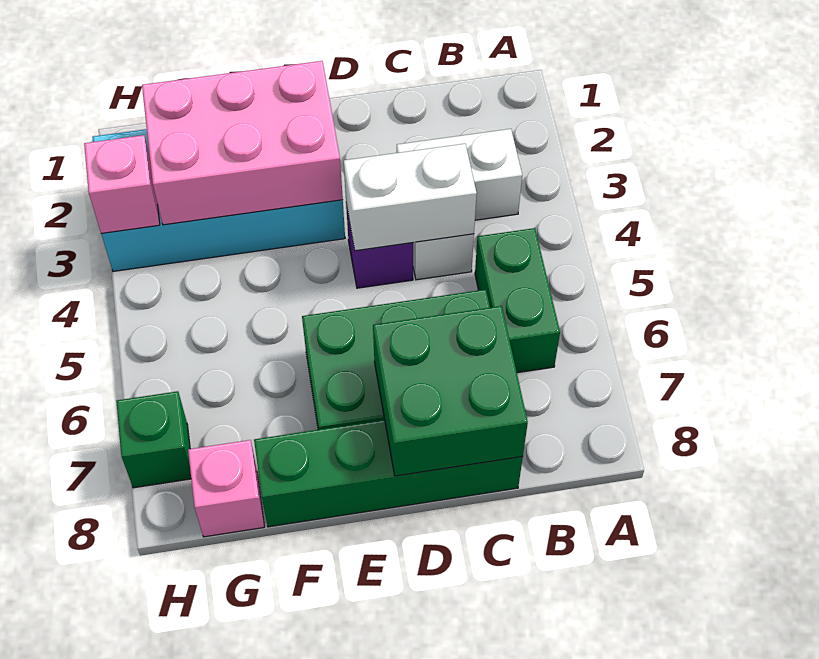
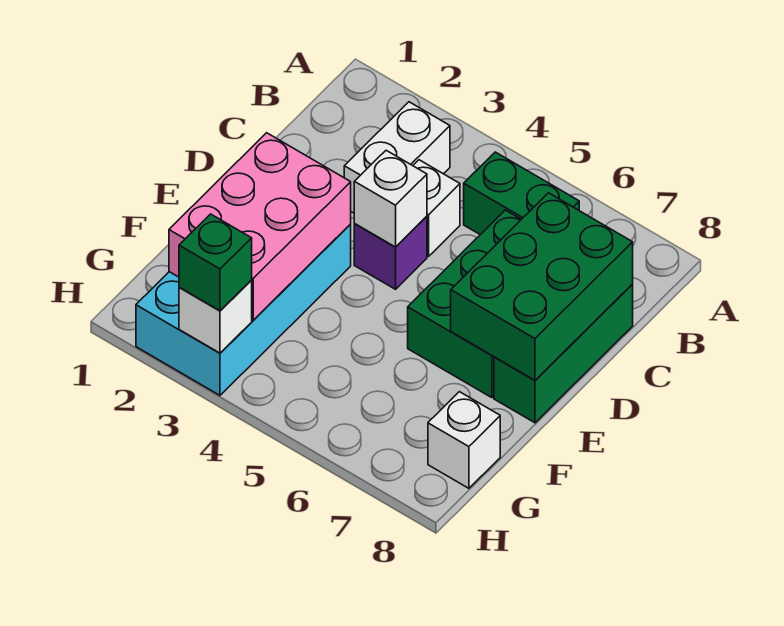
white brick C4:D4 level 2 -> white brick D4 level 2
green brick C7:D8 level 2 -> green brick C7:E8 level 2
green brick C8:F8 level 1 -> green brick C8:E8 level 1
pink brick G8 level 1 -> white brick G8 level 1
pink brick H3 level 2 -> white brick H3 level 2
green brick H7 level 1 -> green brick H3 level 3

